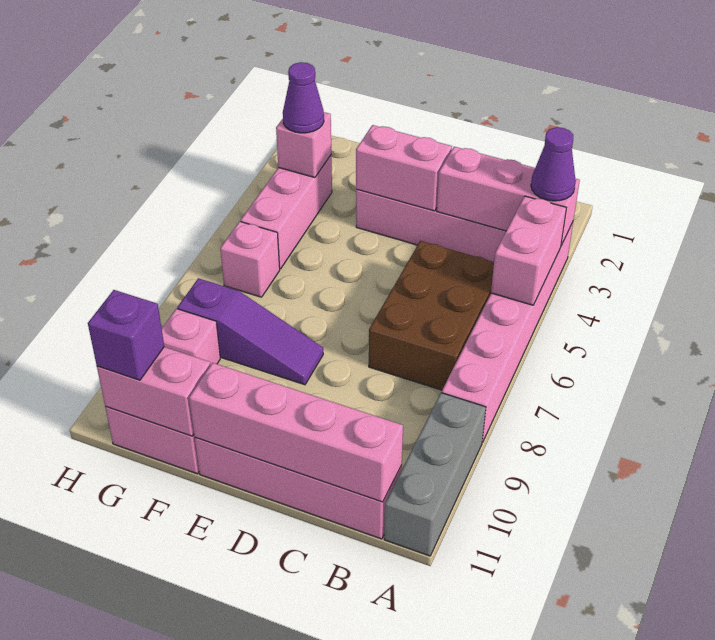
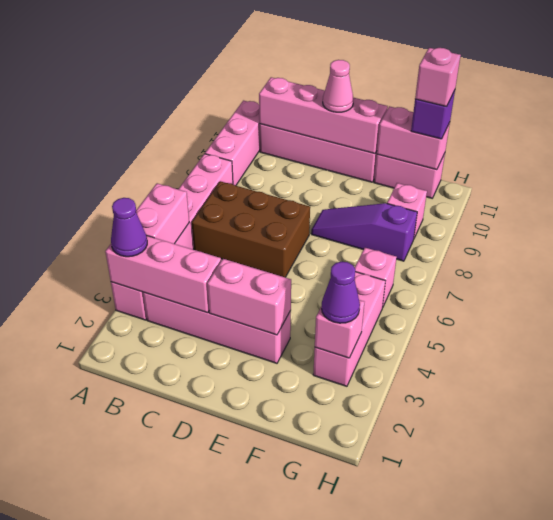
grey brick A9:A11 level 1 -> pink brick A9:A11 level 1
brown brick B5:C7 level 1 -> brown brick B6:D7 level 1
none -> pink cone D11 level 3
none -> pink brick G11 level 4

